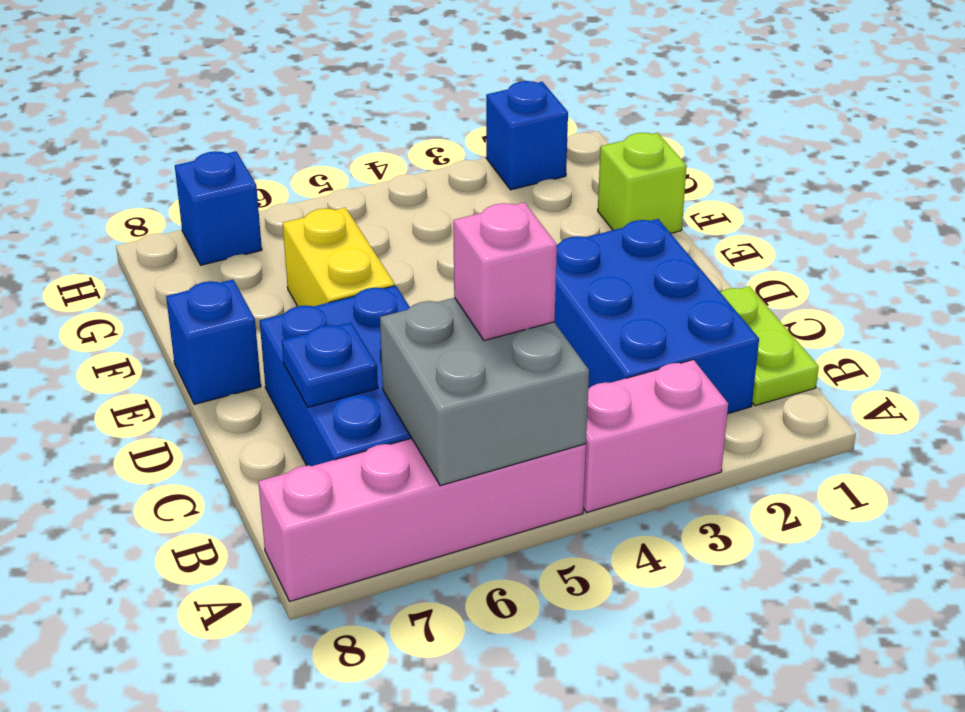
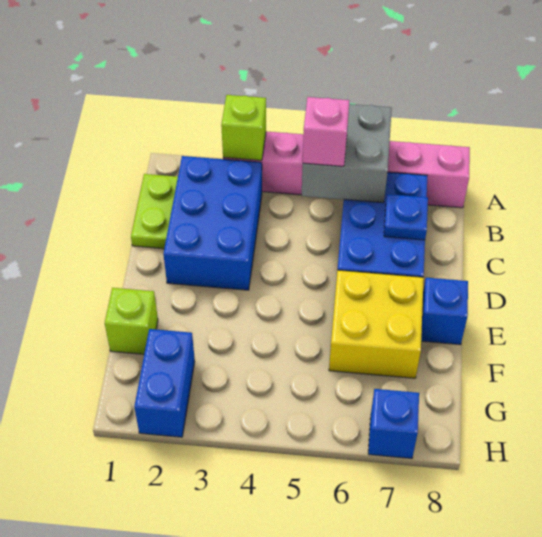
none -> lime brick A3 level 2
yellow brick E6:F6 level 1 -> yellow brick E6:F7 level 1
blue brick H2 level 1 -> blue brick G2:H2 level 1

